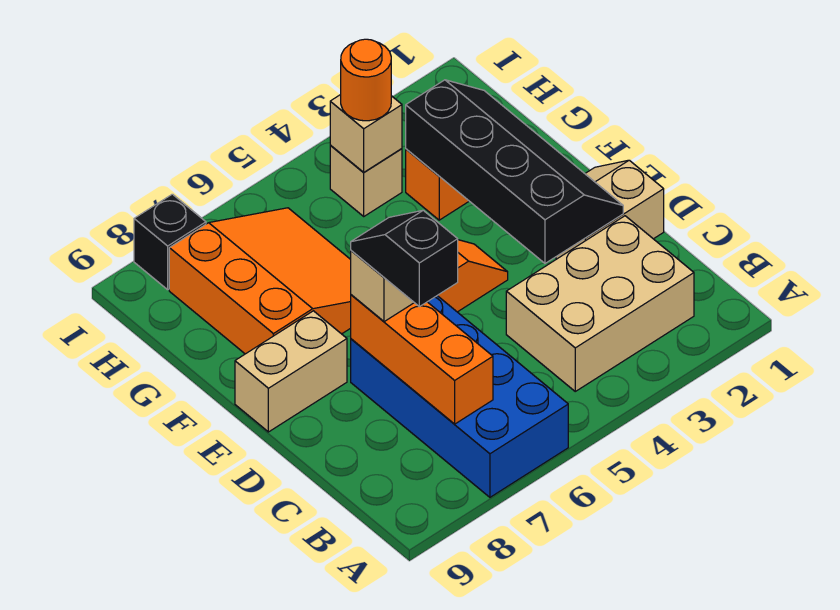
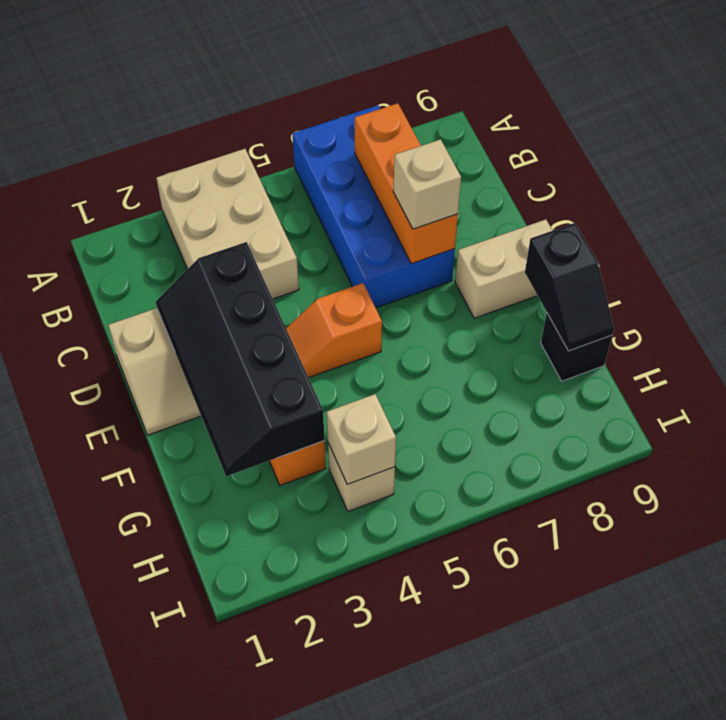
tan brick B2:C4 level 1 -> tan brick A3:C4 level 1
black slope C7:D7 level 4 top C -> black slope F9:G9 level 2 top F
orange slope F6:H8 level 1 top 8 -> none
orange round brick H4 level 3 -> none
black brick I8 level 1 -> black brick G9 level 1

